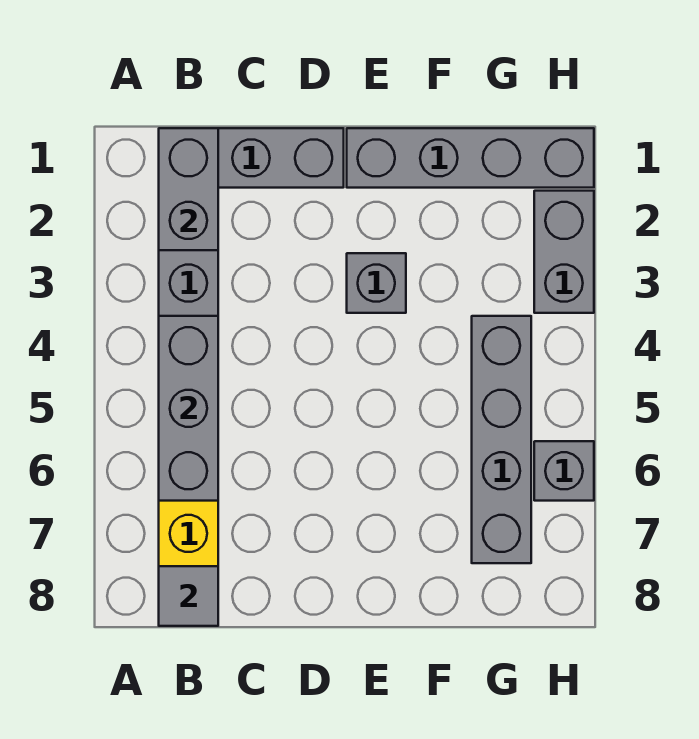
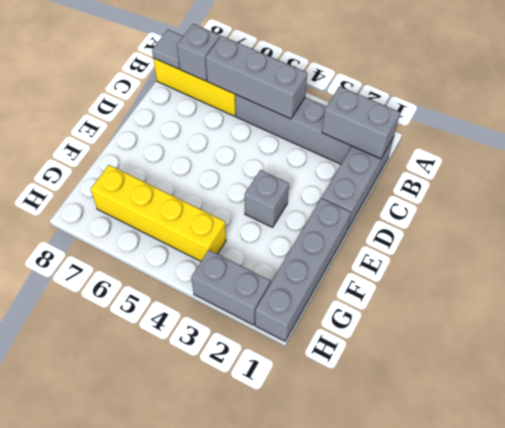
grey brick G4:G7 level 1 -> yellow brick G4:G7 level 1
grey brick H6 level 1 -> grey brick B7 level 2

